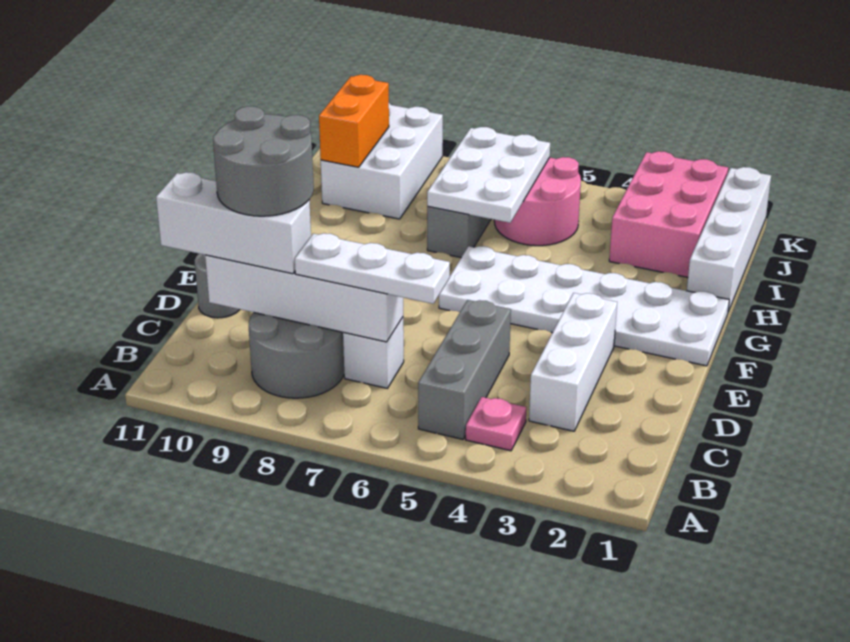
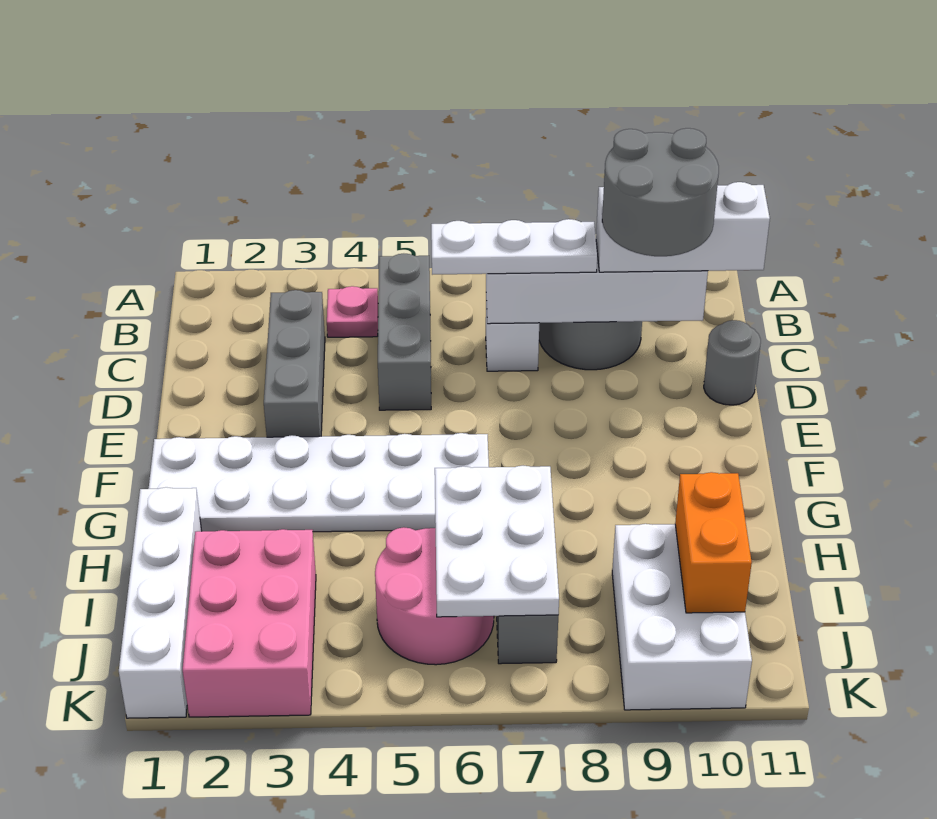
white brick C3:E3 level 1 -> grey brick C3:E3 level 1

